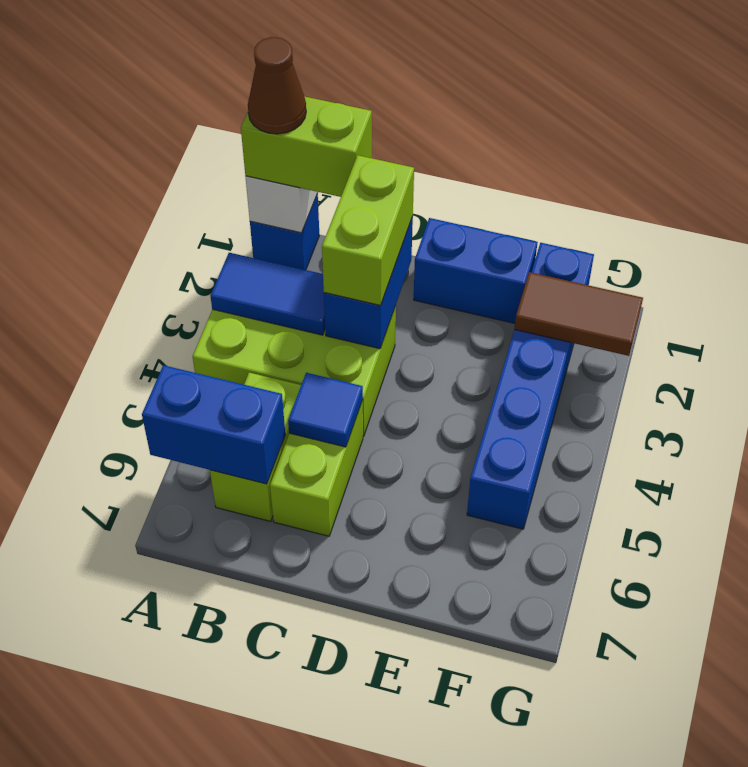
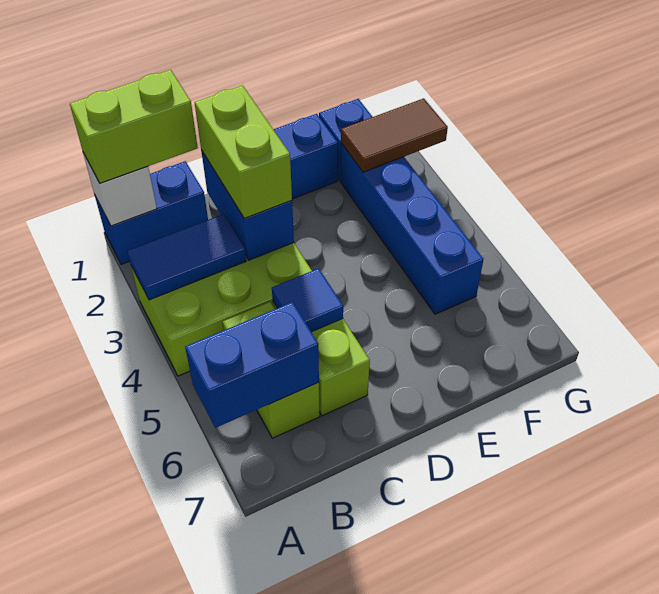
blue brick A1 level 1 -> blue brick A1:B1 level 1
brown cone A1 level 4 -> none

